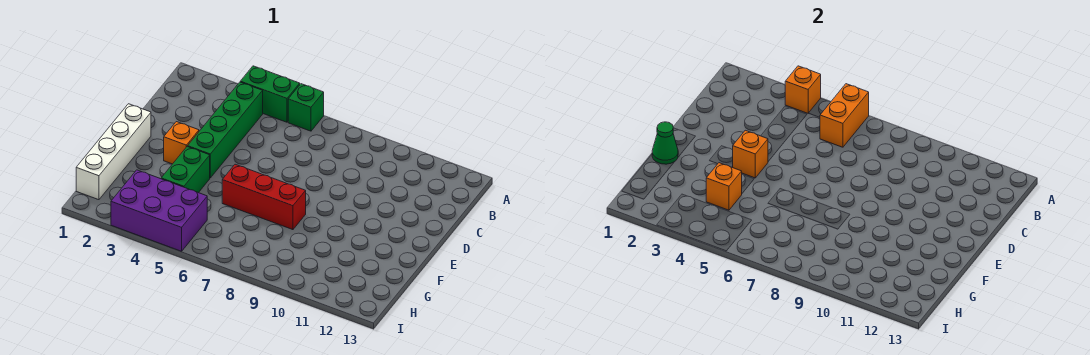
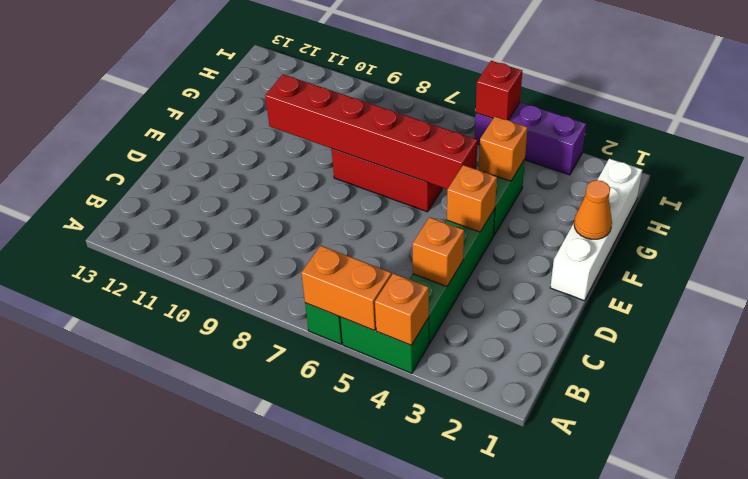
orange brick A6:B6 level 2 -> orange brick A5:A6 level 2
orange brick E3 level 1 -> orange brick C4 level 2
green cone F1 level 2 -> orange cone F1 level 2
none -> red brick F5:F10 level 2
purple brick H3:I5 level 1 -> purple brick I3:I5 level 1
none -> red brick I5 level 2

